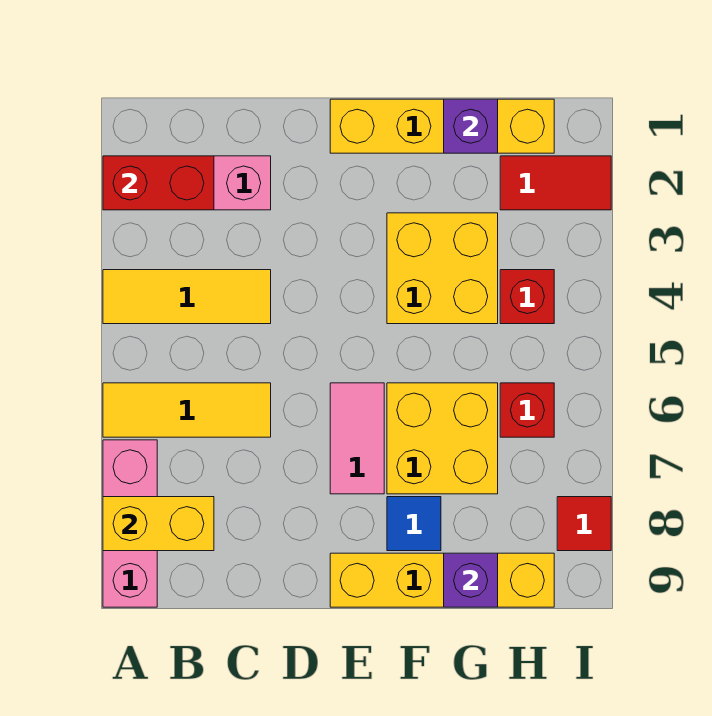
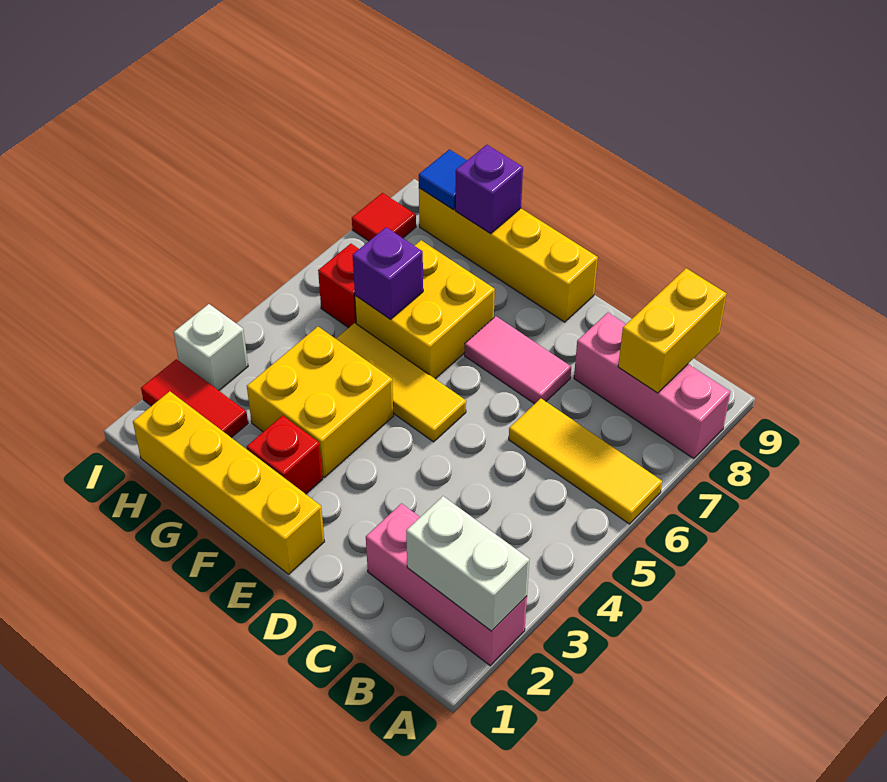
red brick A2:B2 level 2 -> white brick A2:B2 level 2
yellow tile A4:C4 level 1 -> yellow tile E5:G5 level 1
pink brick A7:A9 level 1 -> pink brick A8:C8 level 1
yellow brick A8:B8 level 2 -> yellow brick B8:B9 level 2
pink tile E6:E7 level 1 -> pink tile D7:E7 level 1
blue tile F8 level 1 -> blue tile H9 level 2
purple brick G1 level 2 -> purple brick G6 level 2
red brick H4 level 1 -> red brick F2 level 1
none -> white brick I3 level 1

